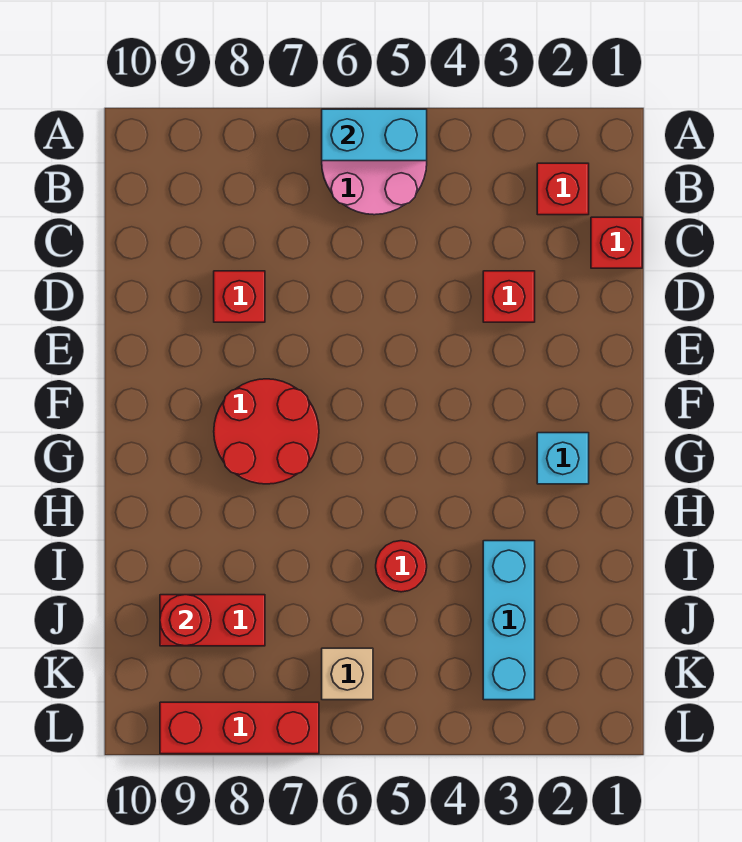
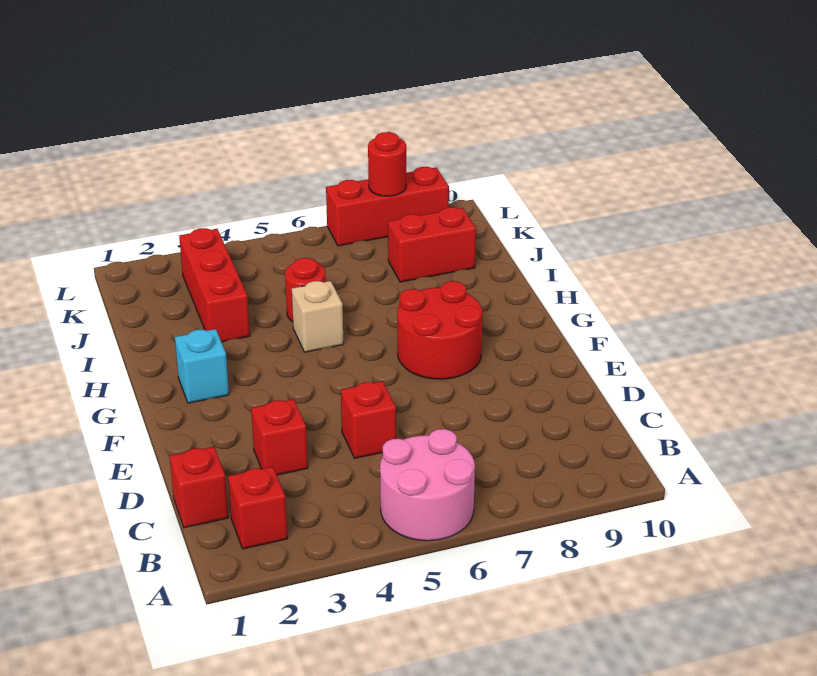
cyan brick A5:A6 level 2 -> none
red brick D8 level 1 -> red brick D5 level 1
cyan brick I3:K3 level 1 -> red brick I3:K3 level 1
red round brick J9 level 2 -> red round brick L8 level 2
tan brick K6 level 1 -> tan brick H5 level 1

